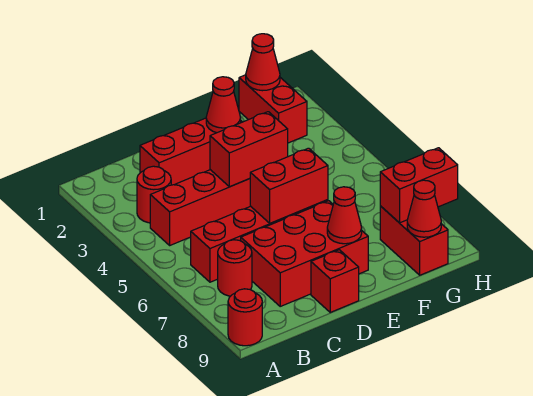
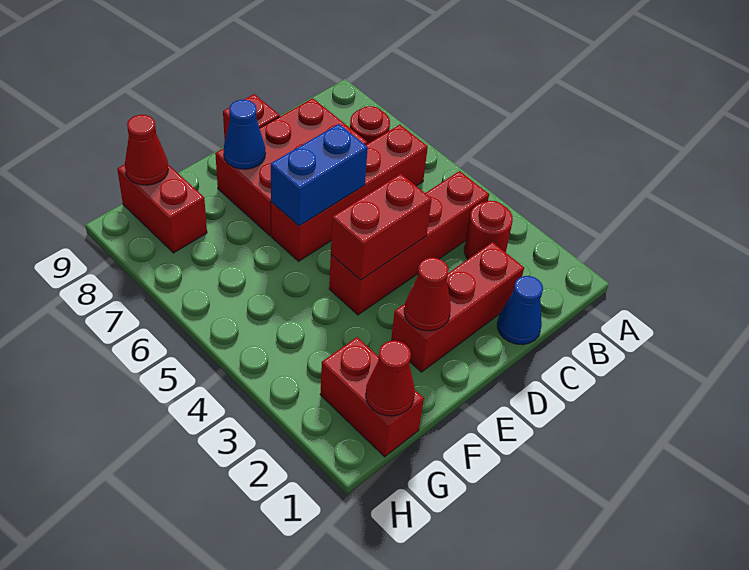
red round brick A9 level 1 -> none
none -> blue cone C1 level 1
red brick D6:E6 level 2 -> blue brick D6:E6 level 2
red cone E8 level 2 -> blue cone E8 level 2
red brick G8:H8 level 2 -> none

